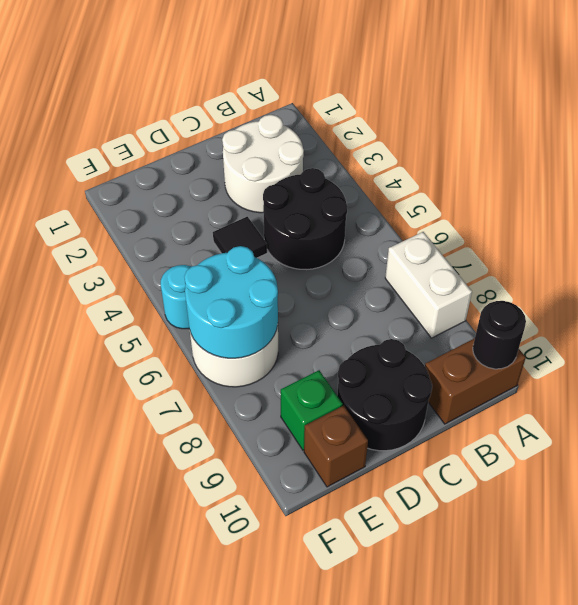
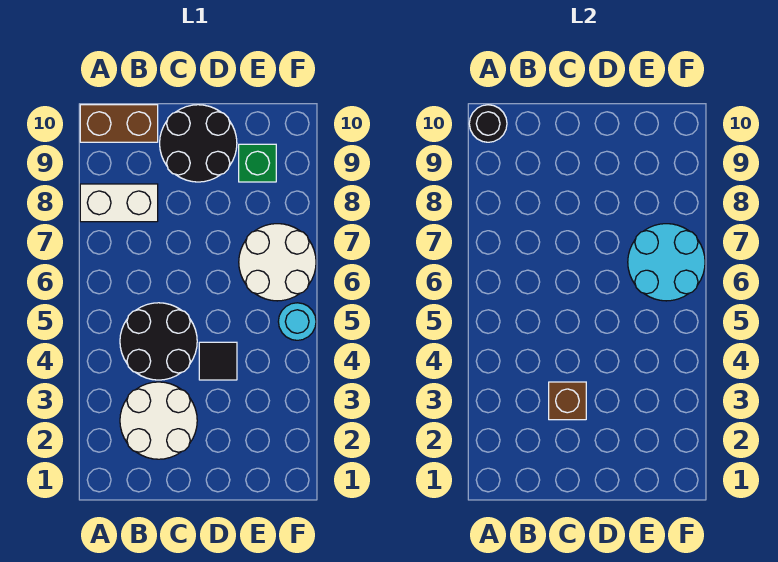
white brick A7:A8 level 1 -> white brick A8:B8 level 1
brown brick E10 level 1 -> brown brick C3 level 2

